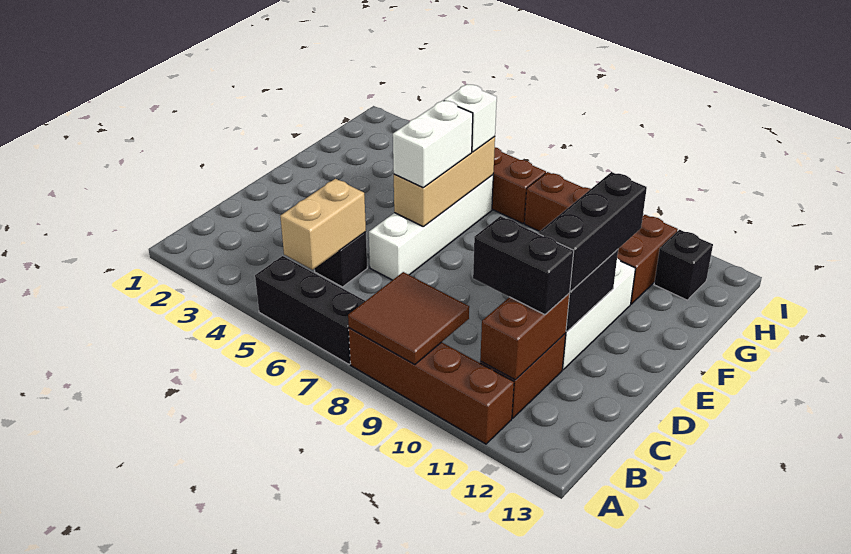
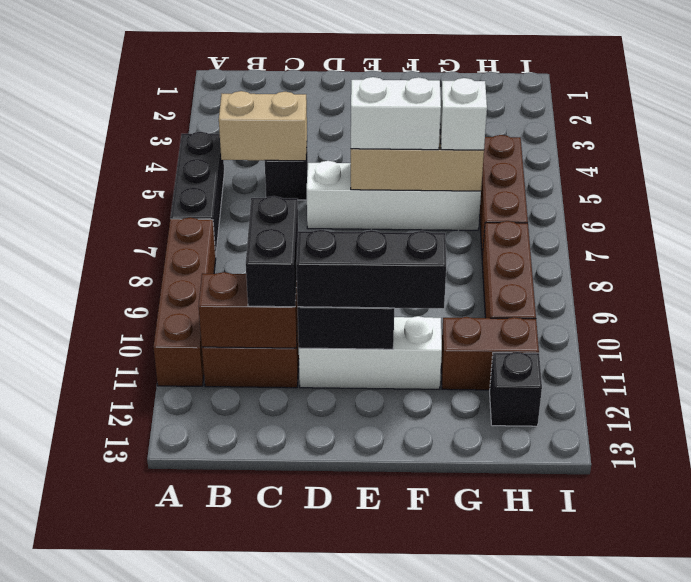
brown tile A8:B9 level 2 -> none

